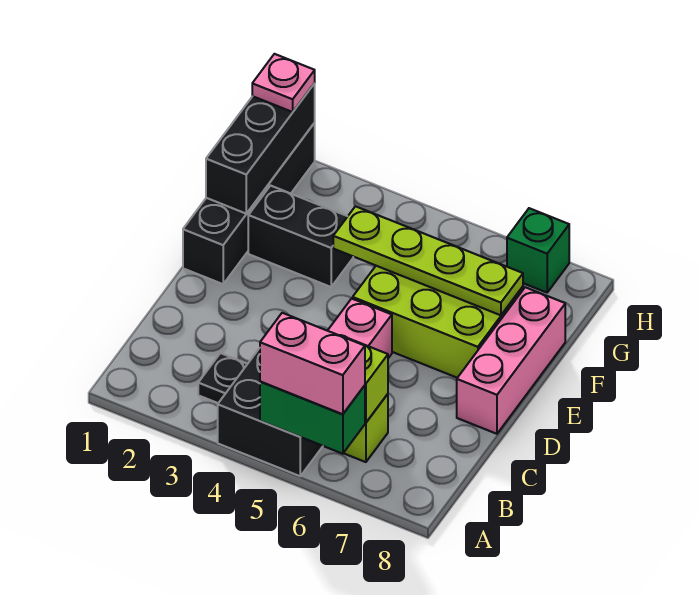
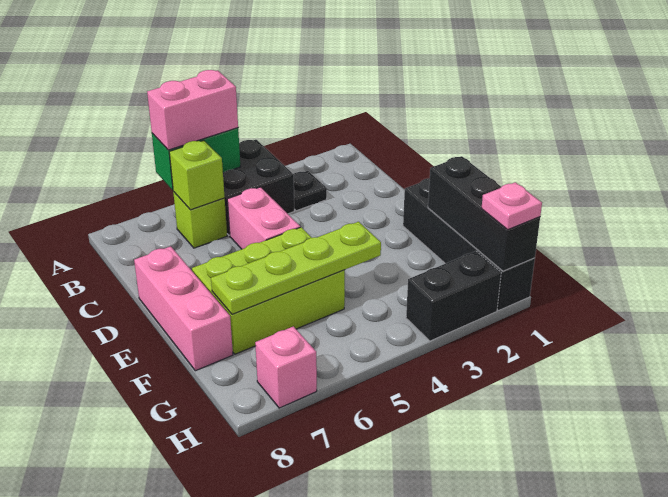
black brick F2:F3 level 1 -> black brick H2:H3 level 1
green brick H7 level 1 -> pink brick H7 level 1

